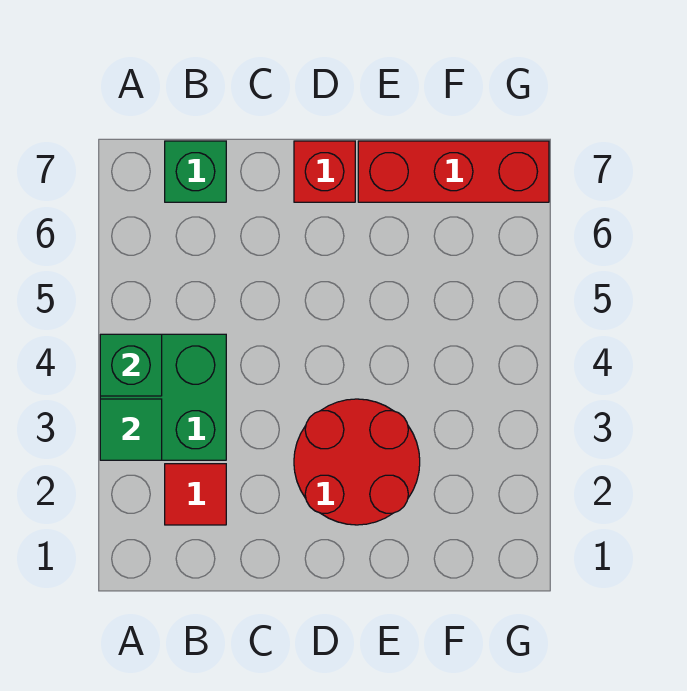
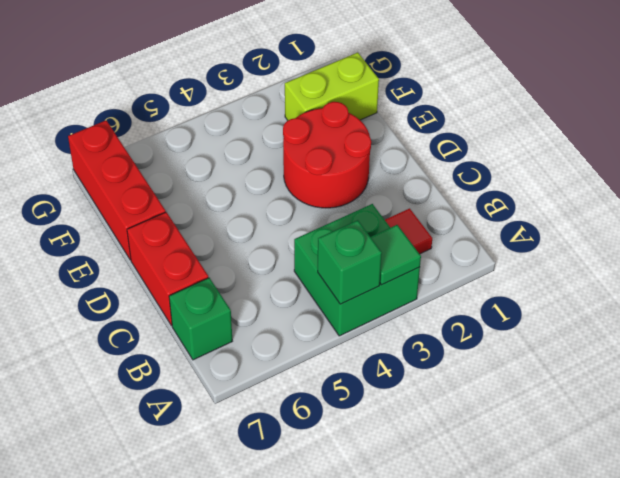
red brick D7 level 1 -> red brick C7:D7 level 1
none -> lime brick F1:F2 level 1

